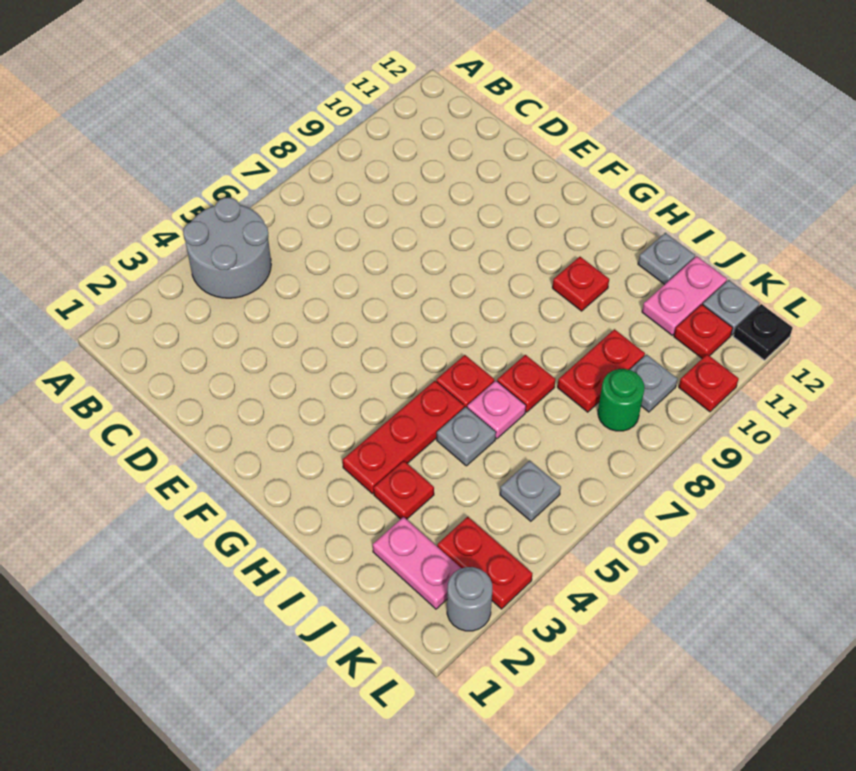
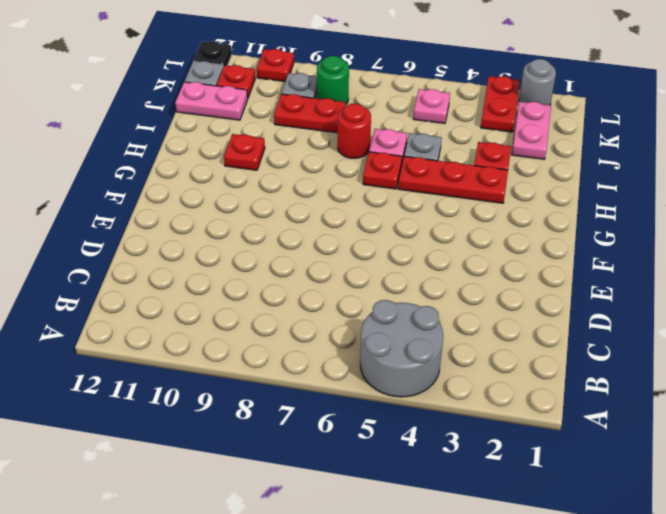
red plate I7 level 1 -> red round brick I7 level 1
grey plate I12 level 1 -> none
grey plate K5 level 1 -> pink plate K5 level 1

